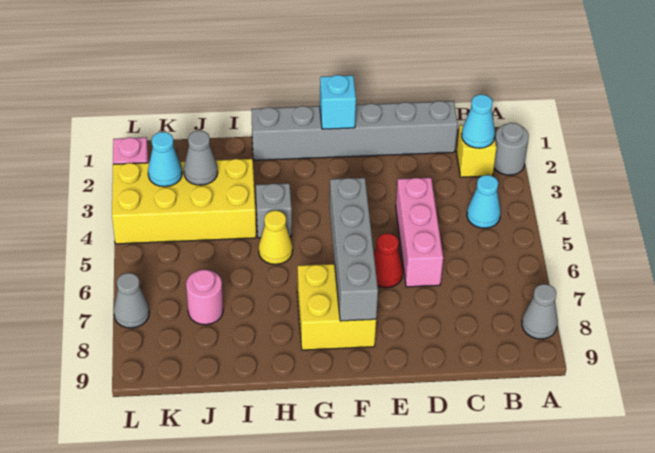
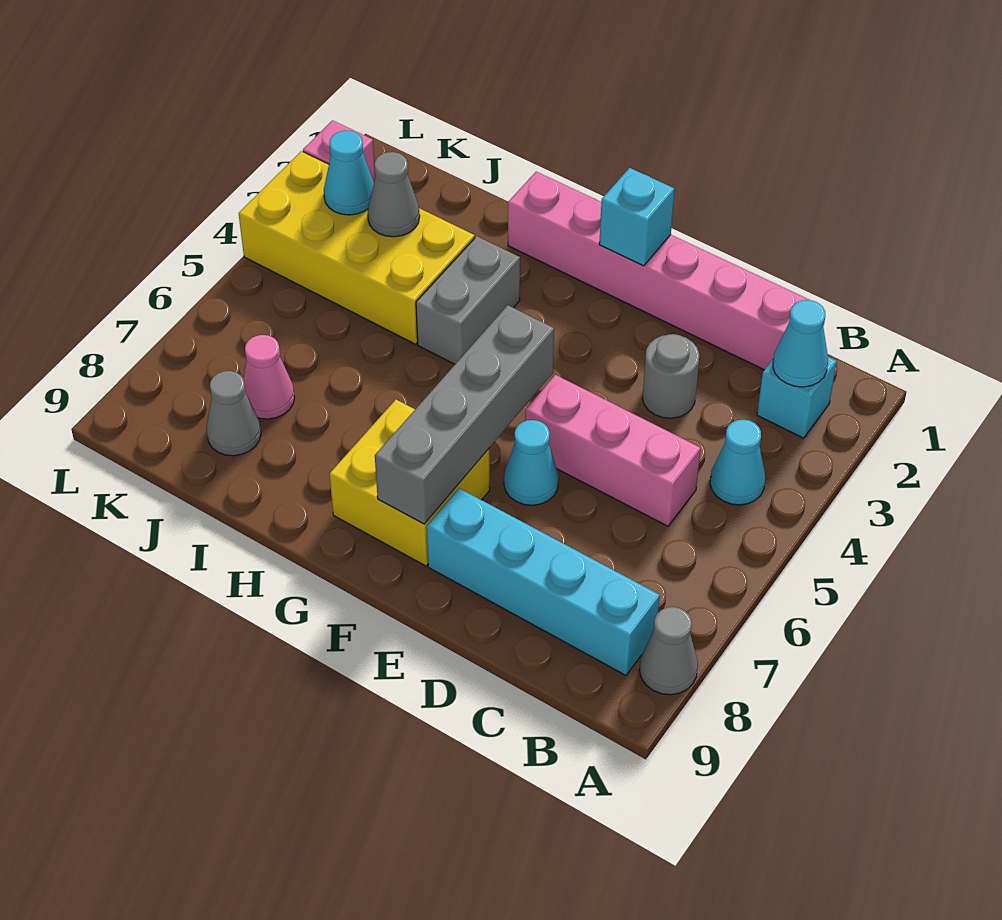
grey round brick A2 level 1 -> grey round brick D3 level 1
yellow brick B2 level 1 -> cyan brick B2 level 1
none -> cyan brick B8:E8 level 1
grey brick C1:H1 level 1 -> pink brick C1:H1 level 1
pink brick D4:D6 level 1 -> pink brick C5:E5 level 1
red cone E6 level 1 -> cyan cone E6 level 1
grey brick H4 level 1 -> grey brick H3:H4 level 1
yellow cone H5 level 1 -> none
pink round brick J7 level 1 -> pink cone J7 level 1
grey cone L7 level 1 -> grey cone J8 level 1

